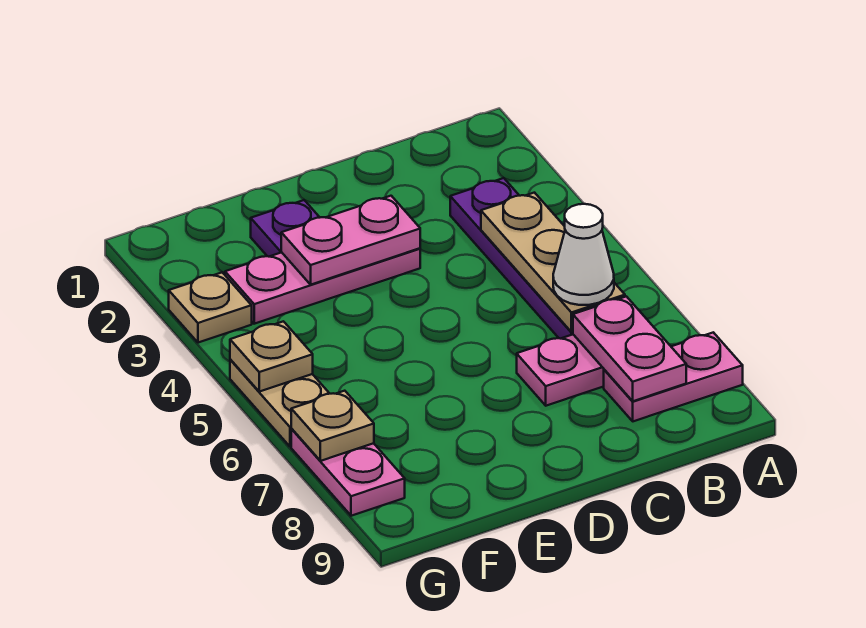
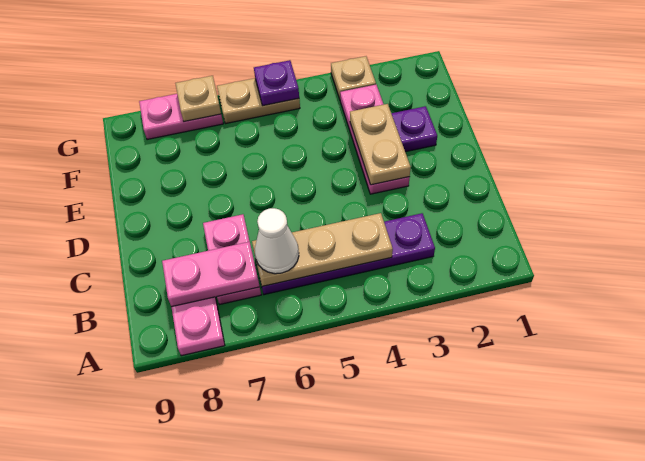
pink plate D3:E3 level 2 -> tan plate D3:E3 level 2
tan plate G5 level 2 -> purple plate G5 level 2

